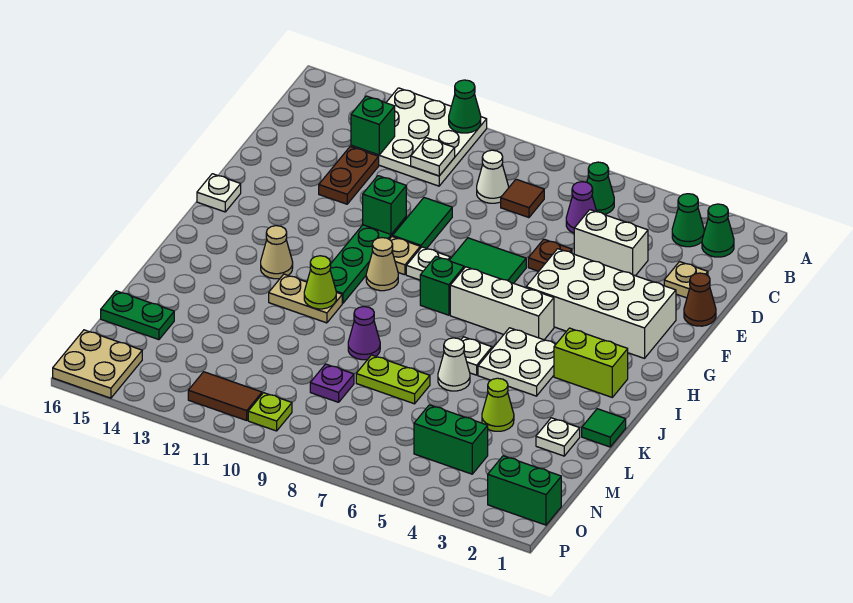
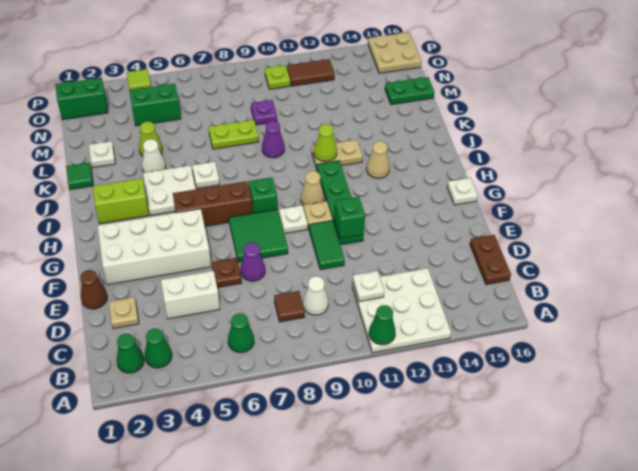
purple cone C6 level 1 -> purple cone E7 level 1
green brick C13 level 2 -> none
brown plate D13:E13 level 1 -> brown plate C16:D16 level 1
white brick H5:H7 level 1 -> brown brick H5:H7 level 1
white cone K6 level 1 -> white cone K4 level 1
none -> lime tile P4 level 1

